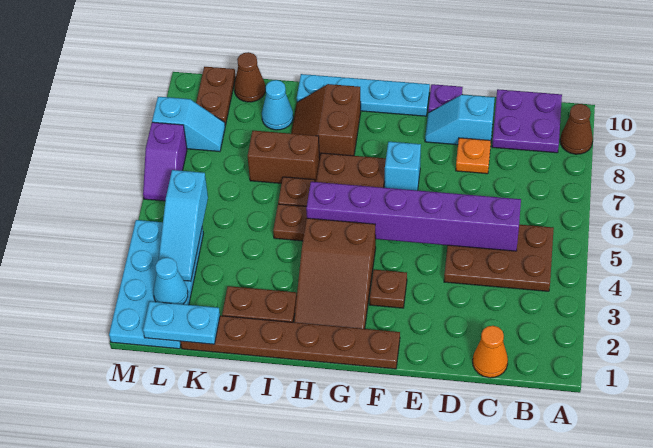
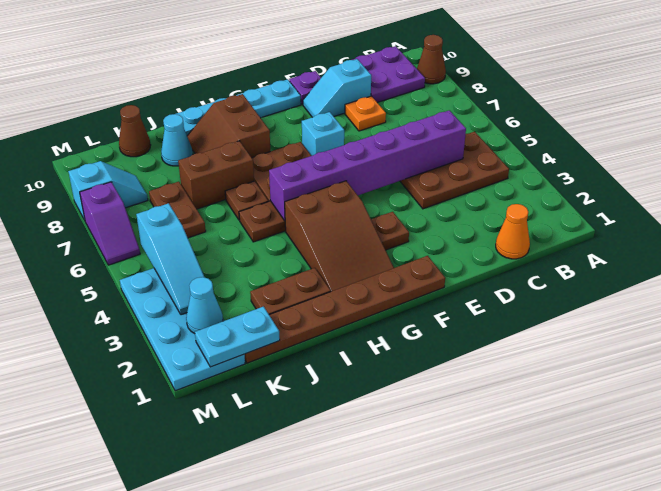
brown plate L9:L10 level 1 -> brown plate K6:K7 level 1

